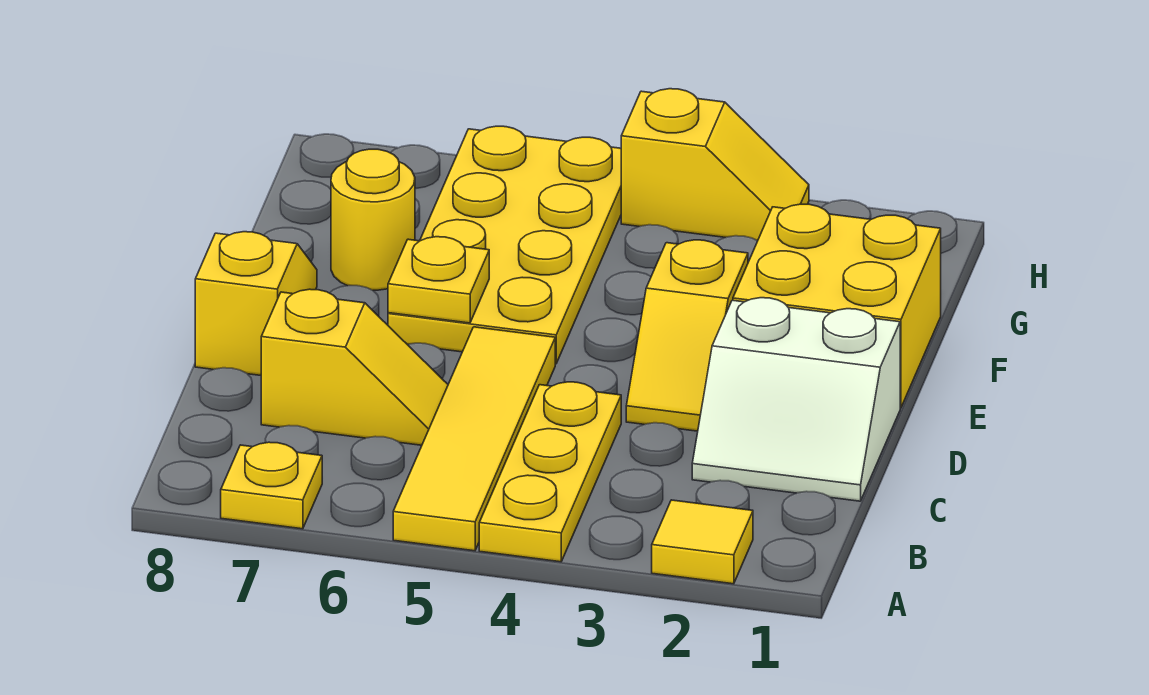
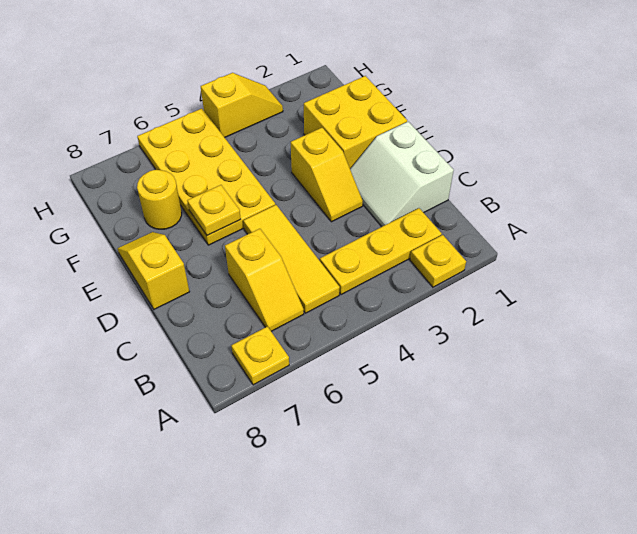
yellow tile A2 level 1 -> yellow plate A2 level 1
yellow plate A4:C4 level 1 -> yellow plate B2:B4 level 1
yellow tile A5:D5 level 1 -> yellow tile B5:D5 level 1
white slope C1:D2 level 1 top D -> white slope C1:D2 level 1 top 1
yellow slope C6:C7 level 1 top 7 -> yellow slope B6:C6 level 1 top C

